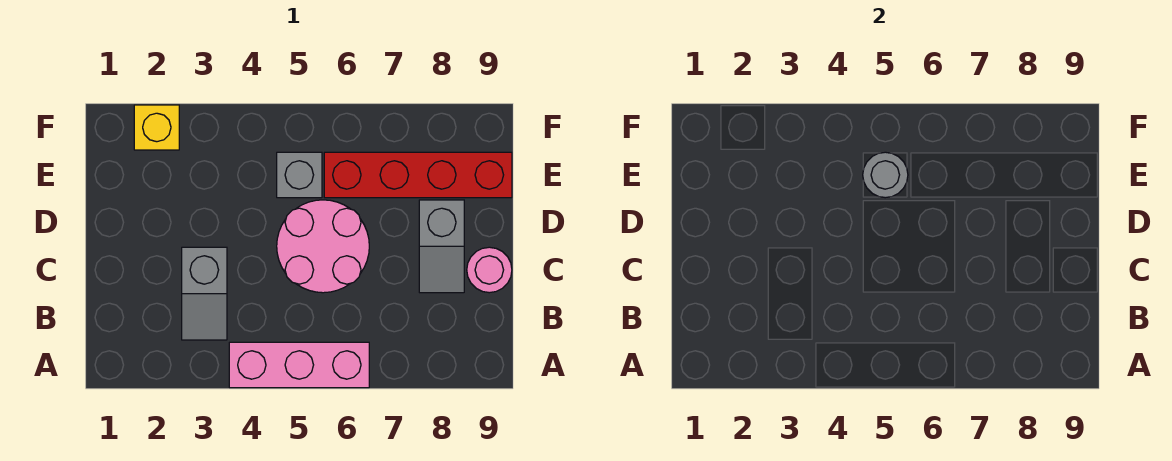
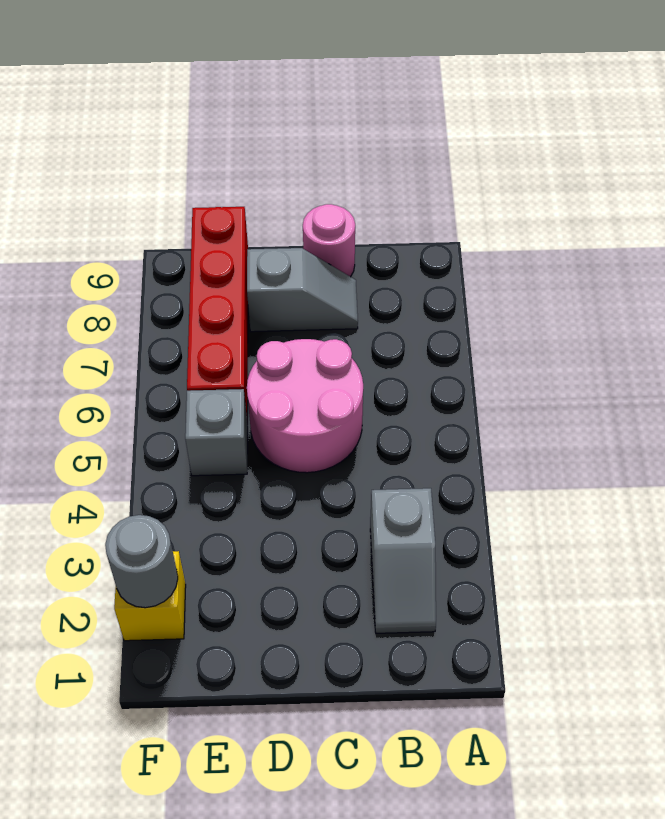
pink brick A4:A6 level 1 -> none
grey slope B3:C3 level 1 top C -> grey slope B2:B3 level 1 top 3
grey round brick E5 level 2 -> grey round brick F2 level 2

